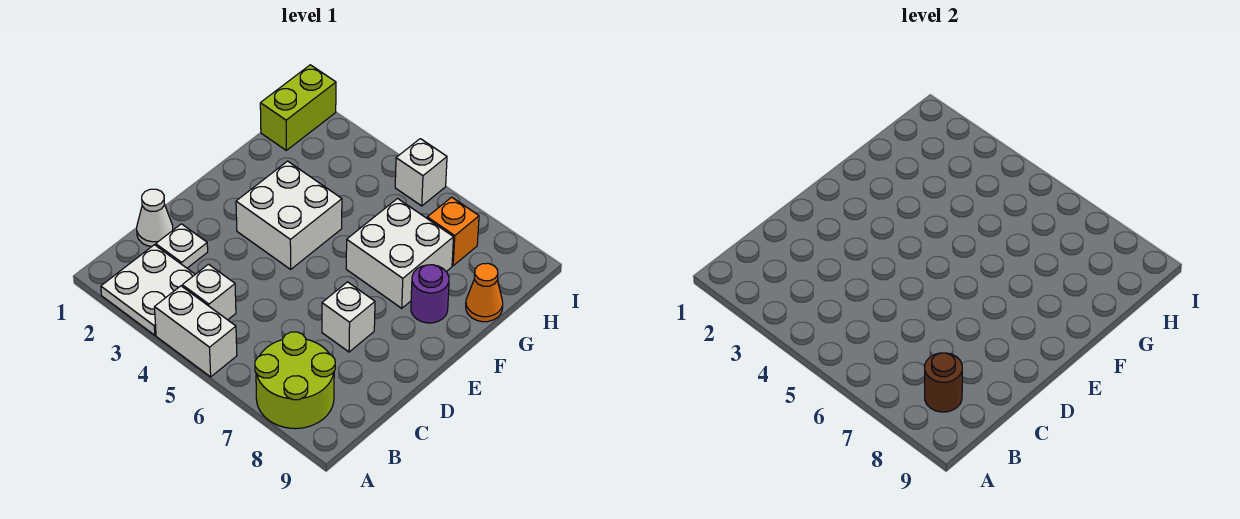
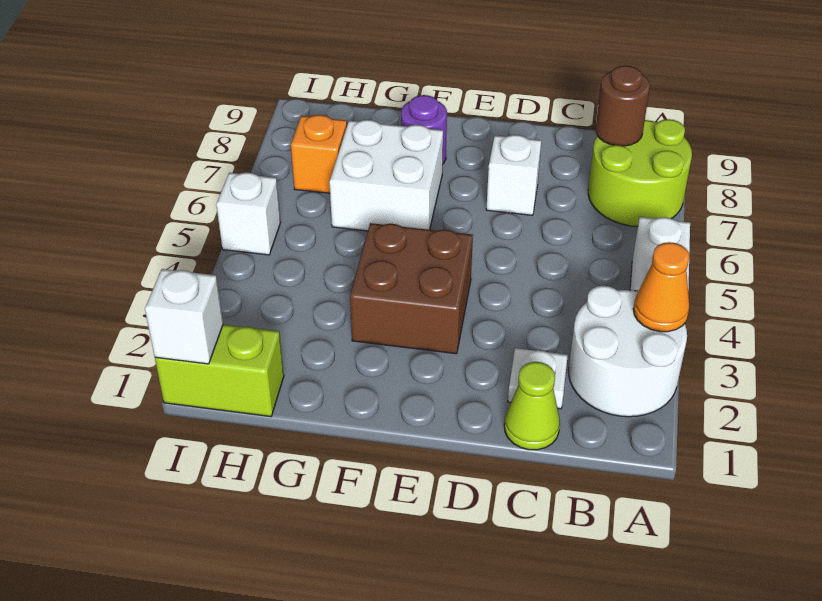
white plate A2:B3 level 1 -> white round brick A2:B3 level 1
white brick B4 level 1 -> white brick I1 level 2
white cone C1 level 1 -> lime cone C1 level 1
white brick E3:F4 level 1 -> brown brick E3:F4 level 1
orange cone G9 level 1 -> orange cone A3 level 2

